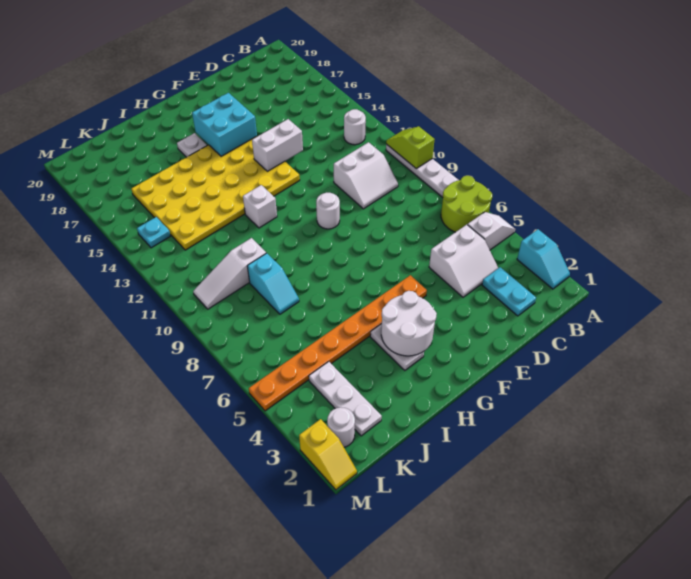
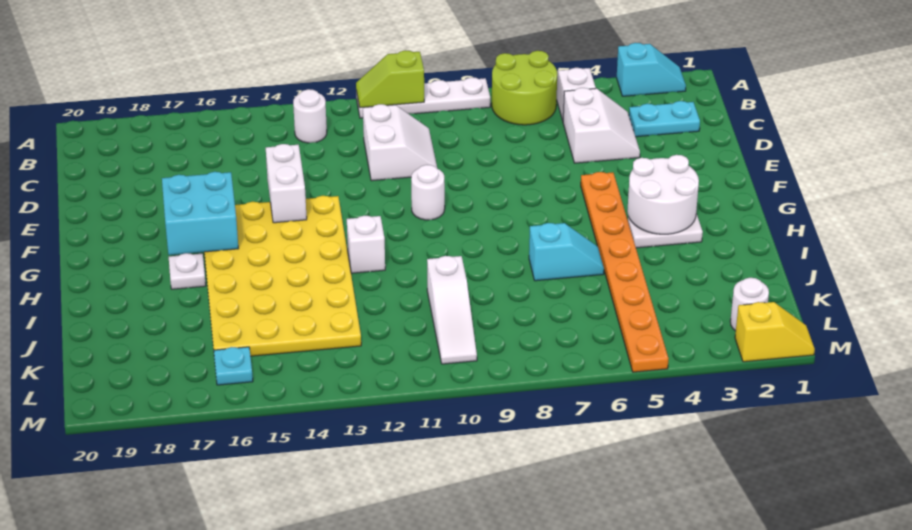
cyan slope J8:J9 level 1 top 9 -> cyan slope I6:I7 level 1 top 7
white plate K2:K4 level 1 -> none
cyan plate L14 level 1 -> cyan plate L16 level 1

